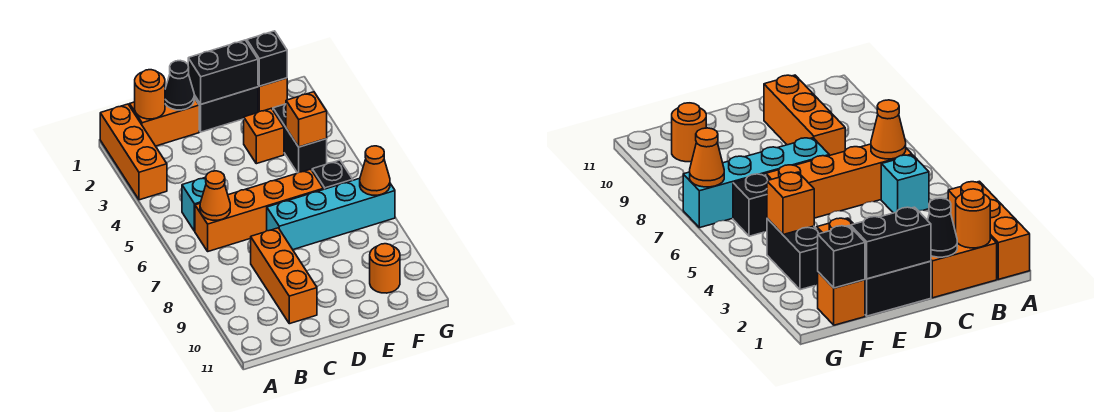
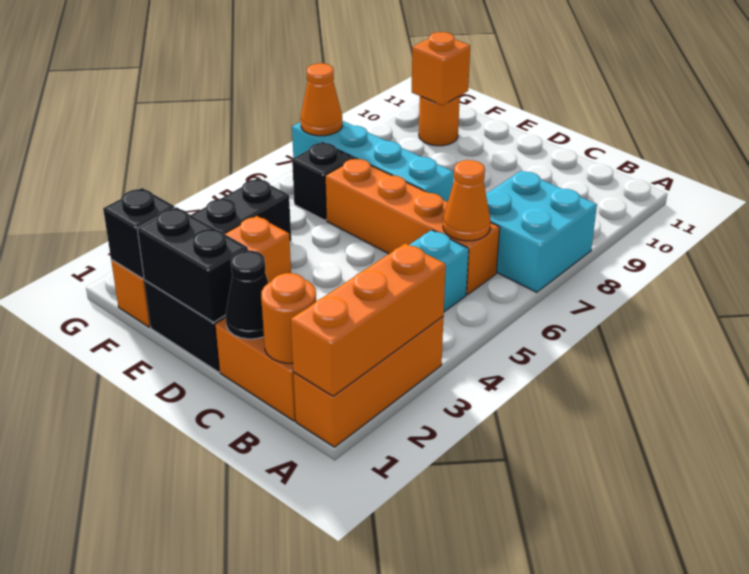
none -> cyan brick A7:B8 level 1
orange brick C8:C10 level 1 -> orange brick A1:A3 level 2
orange brick F4 level 2 -> orange brick F10 level 2

